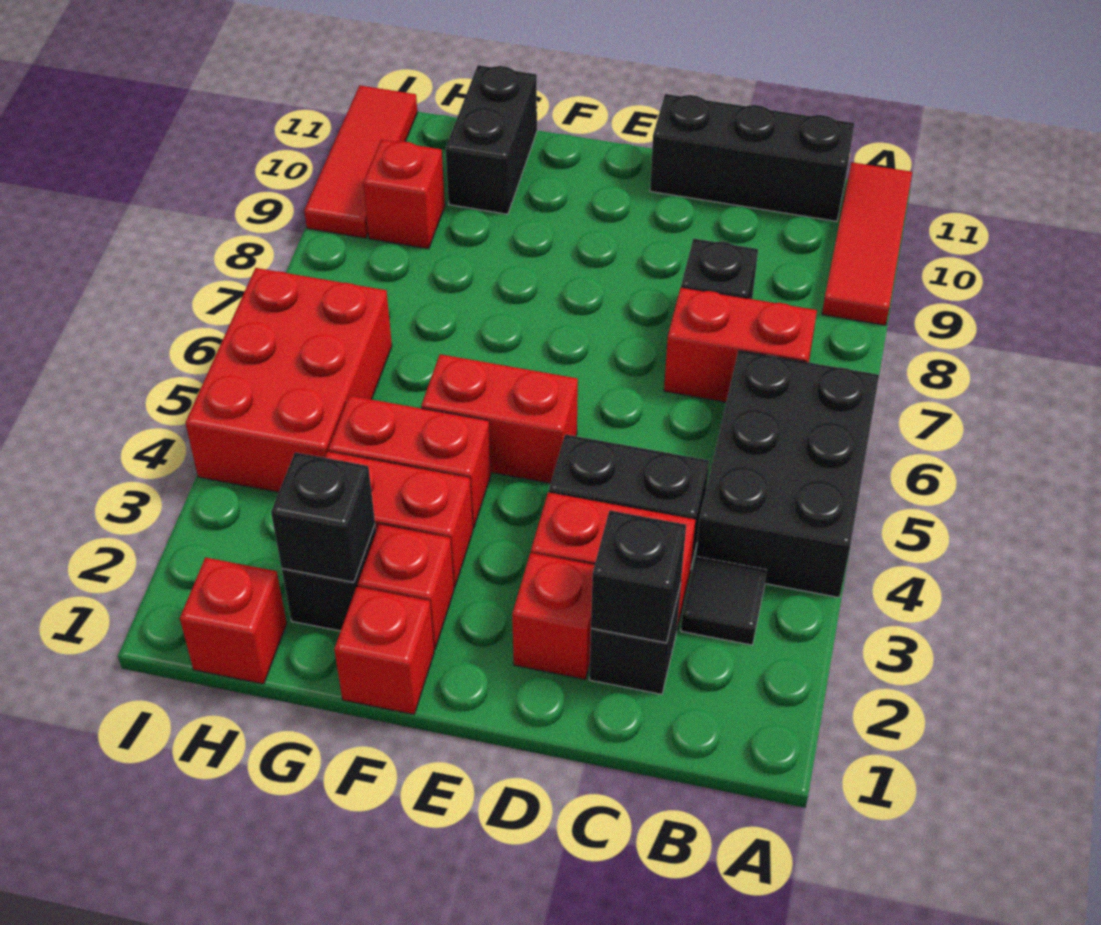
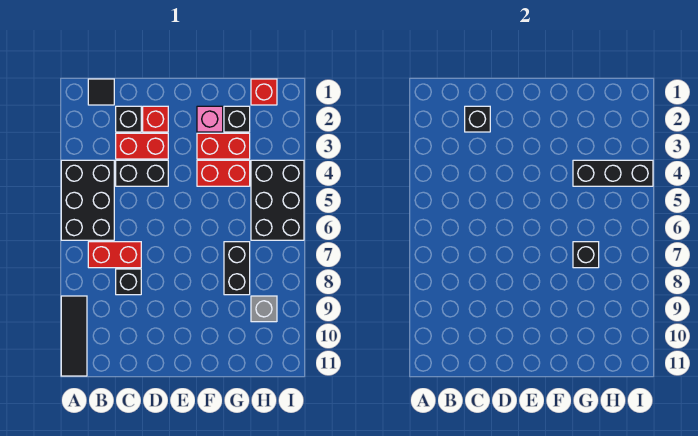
red tile A9:A11 level 1 -> black tile A9:A11 level 1
black tile B3 level 1 -> black tile B1 level 1
black brick B11:D11 level 1 -> black brick G4:I4 level 2
red brick E5:F5 level 1 -> none
red brick F1 level 1 -> none
red brick F2 level 1 -> pink brick F2 level 1
black brick G2 level 2 -> black brick G7 level 2
black brick G10:G11 level 1 -> black brick G7:G8 level 1
red brick H4:I6 level 1 -> black brick H4:I6 level 1
red brick H9 level 1 -> grey brick H9 level 1
red tile I9:I11 level 1 -> none

